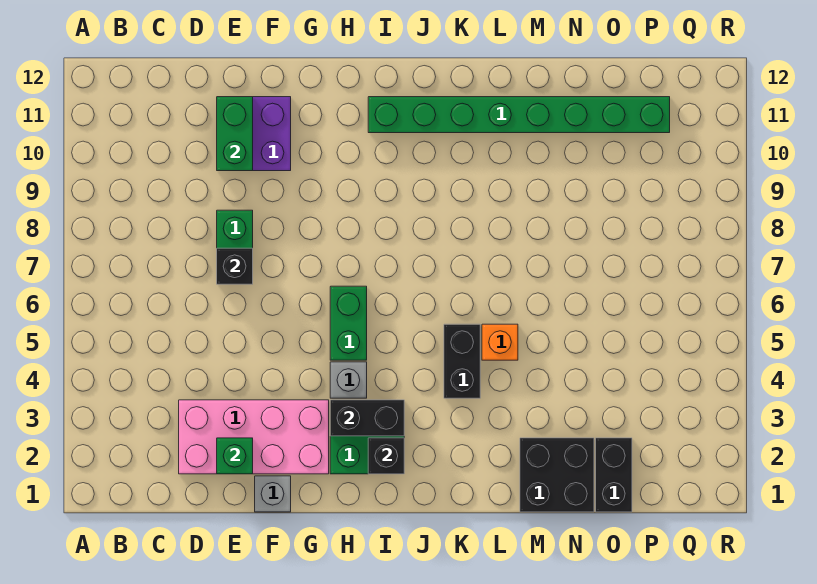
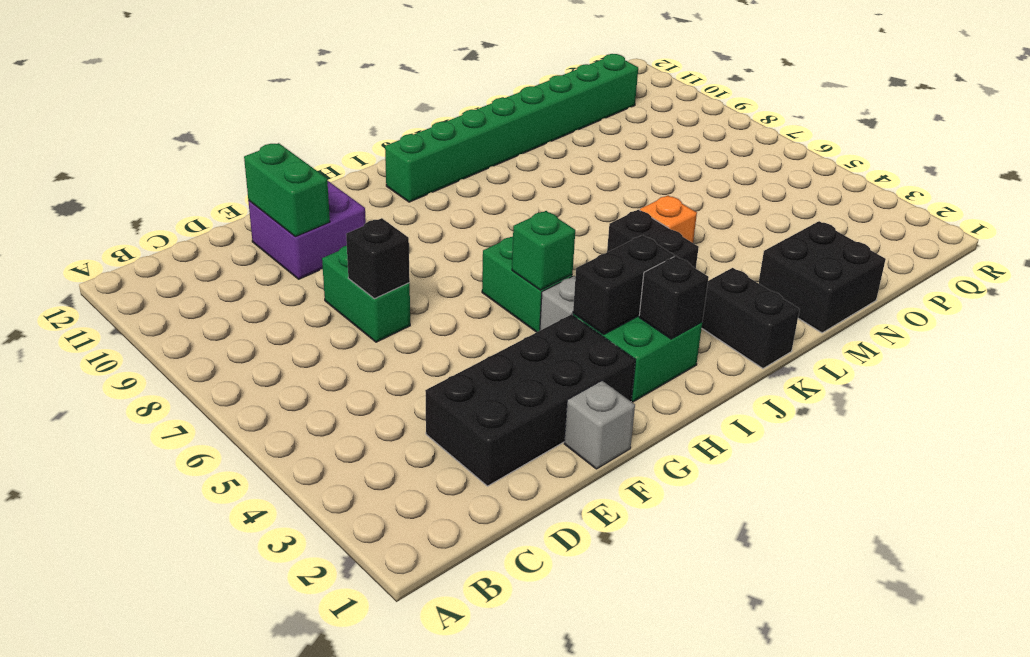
pink brick D2:G3 level 1 -> black brick D2:G3 level 1
green brick E2 level 2 -> green brick H5 level 2
black brick O1:O2 level 1 -> black brick K1:K2 level 1

